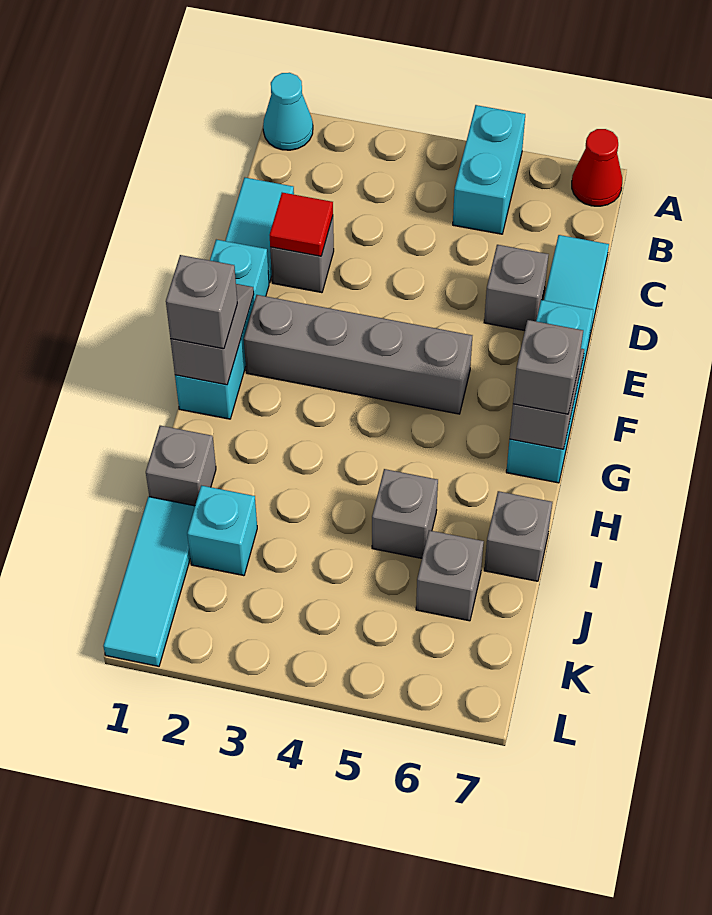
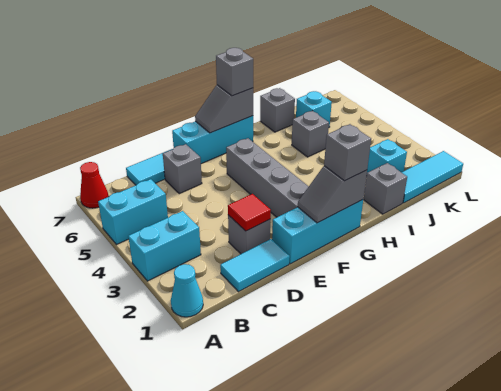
none -> cyan brick A3:B3 level 1
grey brick J6 level 1 -> cyan brick J6 level 1

